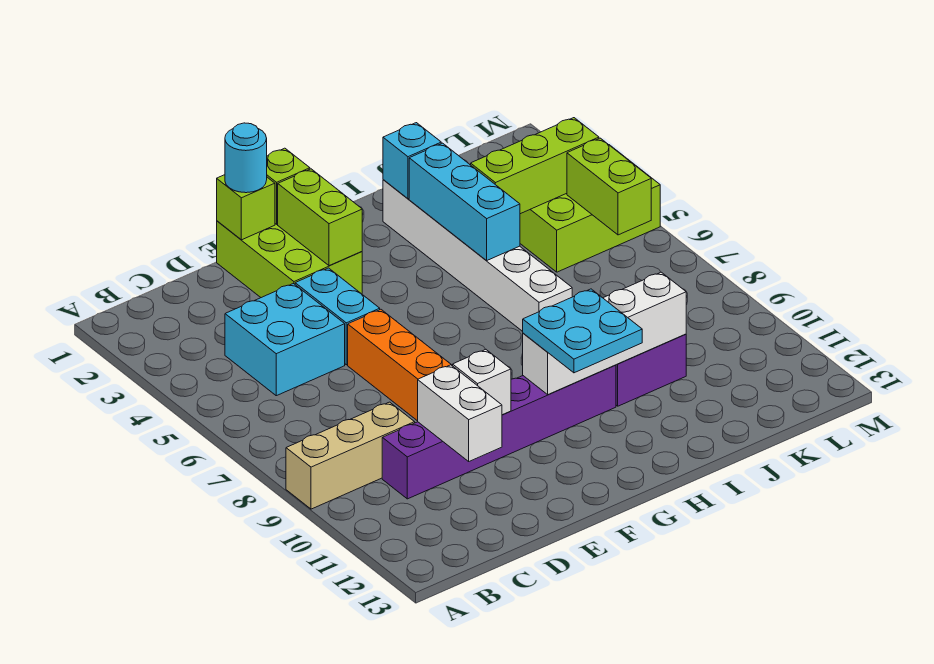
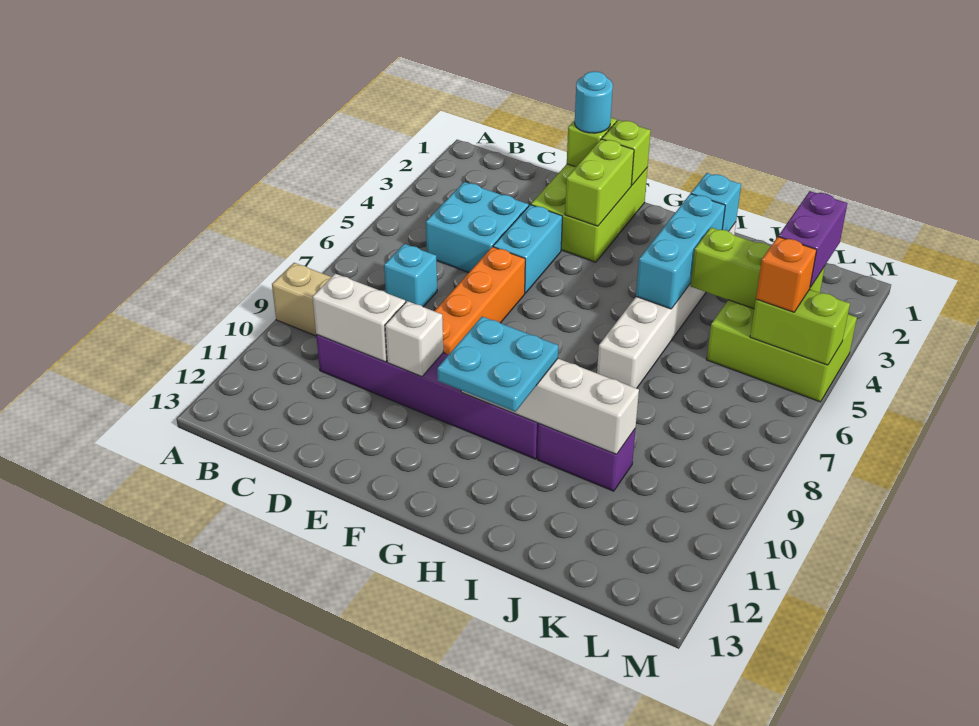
none -> cyan brick C7 level 1
white brick D10:D11 level 2 -> white brick C10:D10 level 2
none -> purple brick L3:L4 level 3
lime brick L5:L6 level 2 -> lime brick L5:M5 level 2
none -> orange brick L5 level 3

